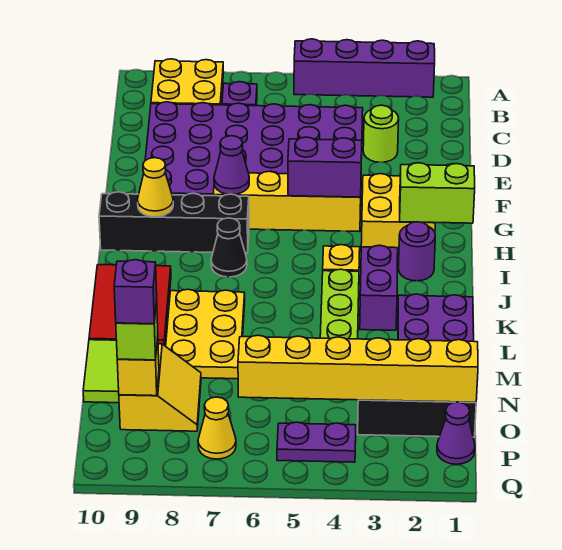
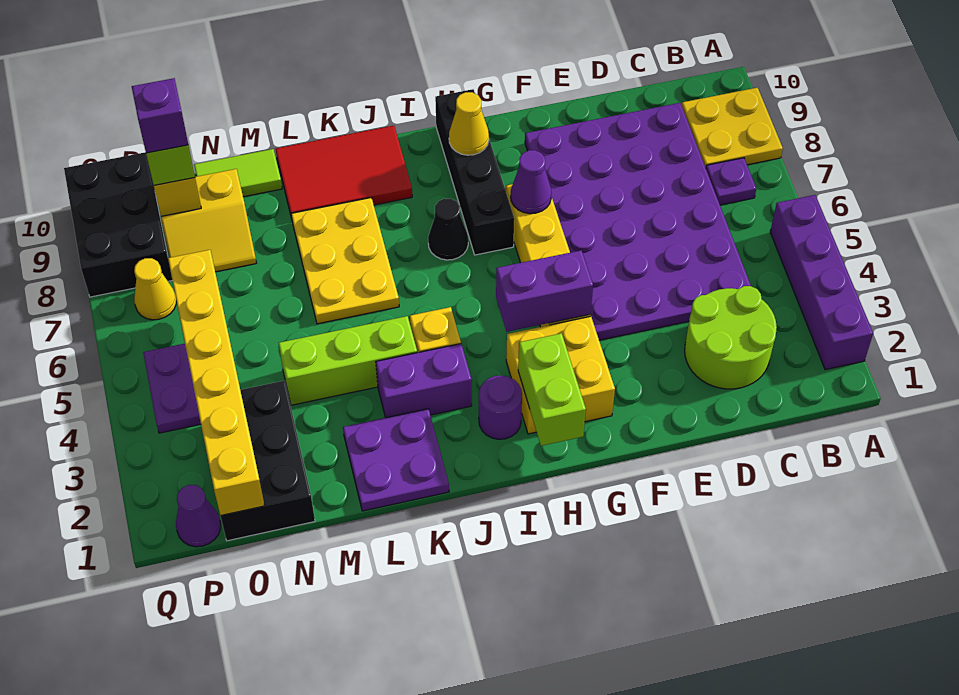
lime round brick D3 level 1 -> lime round brick C2:D3 level 1
purple brick G4:G5 level 2 -> purple brick G4:H4 level 2
yellow plate K7:M8 level 1 -> yellow plate K6:L8 level 1
none -> black brick P8:Q10 level 1

